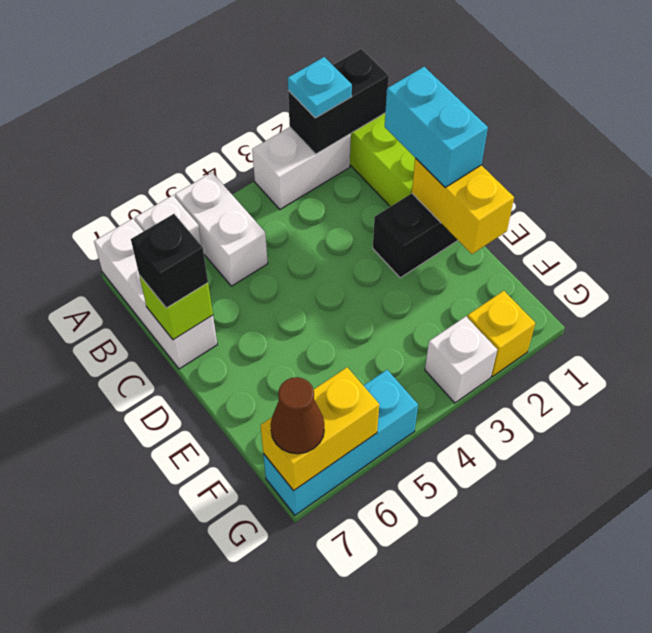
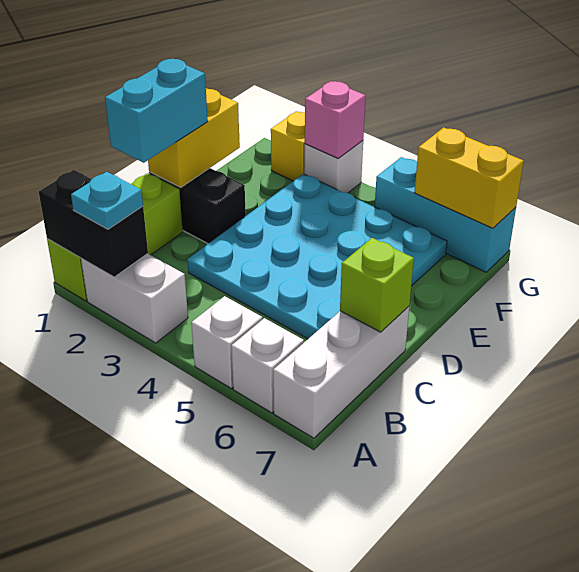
white brick A5:B5 level 1 -> white brick A5 level 1
none -> cyan plate C3:F6 level 1
black brick C7 level 3 -> none
none -> pink brick G3 level 2
brown cone G7 level 3 -> none

